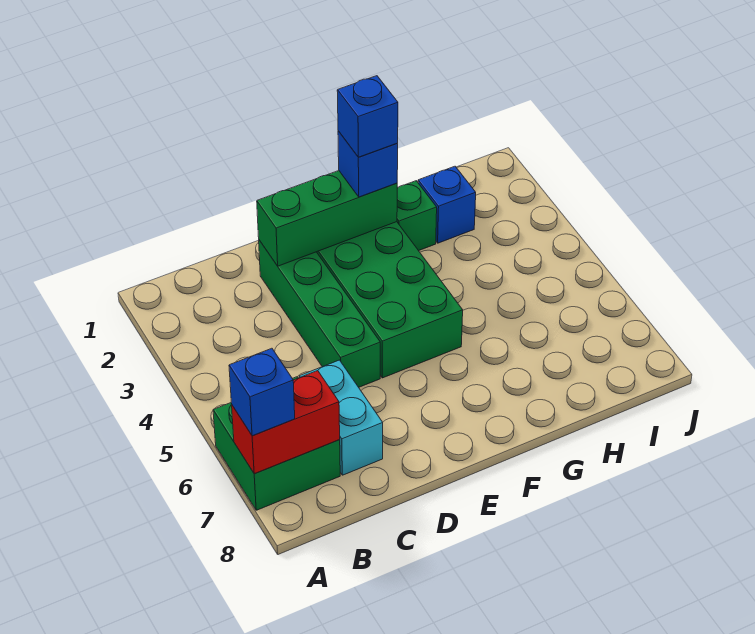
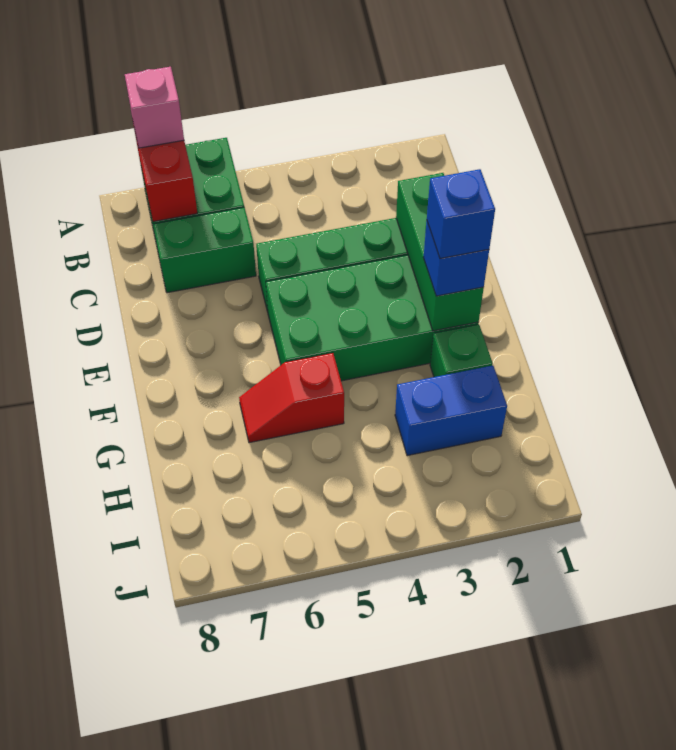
blue brick A7 level 3 -> pink brick A7 level 3
cyan brick C6:C7 level 1 -> green brick C6:C7 level 1
none -> red slope G5:G6 level 1 top 5
blue brick H2 level 1 -> blue brick H2:H3 level 1

